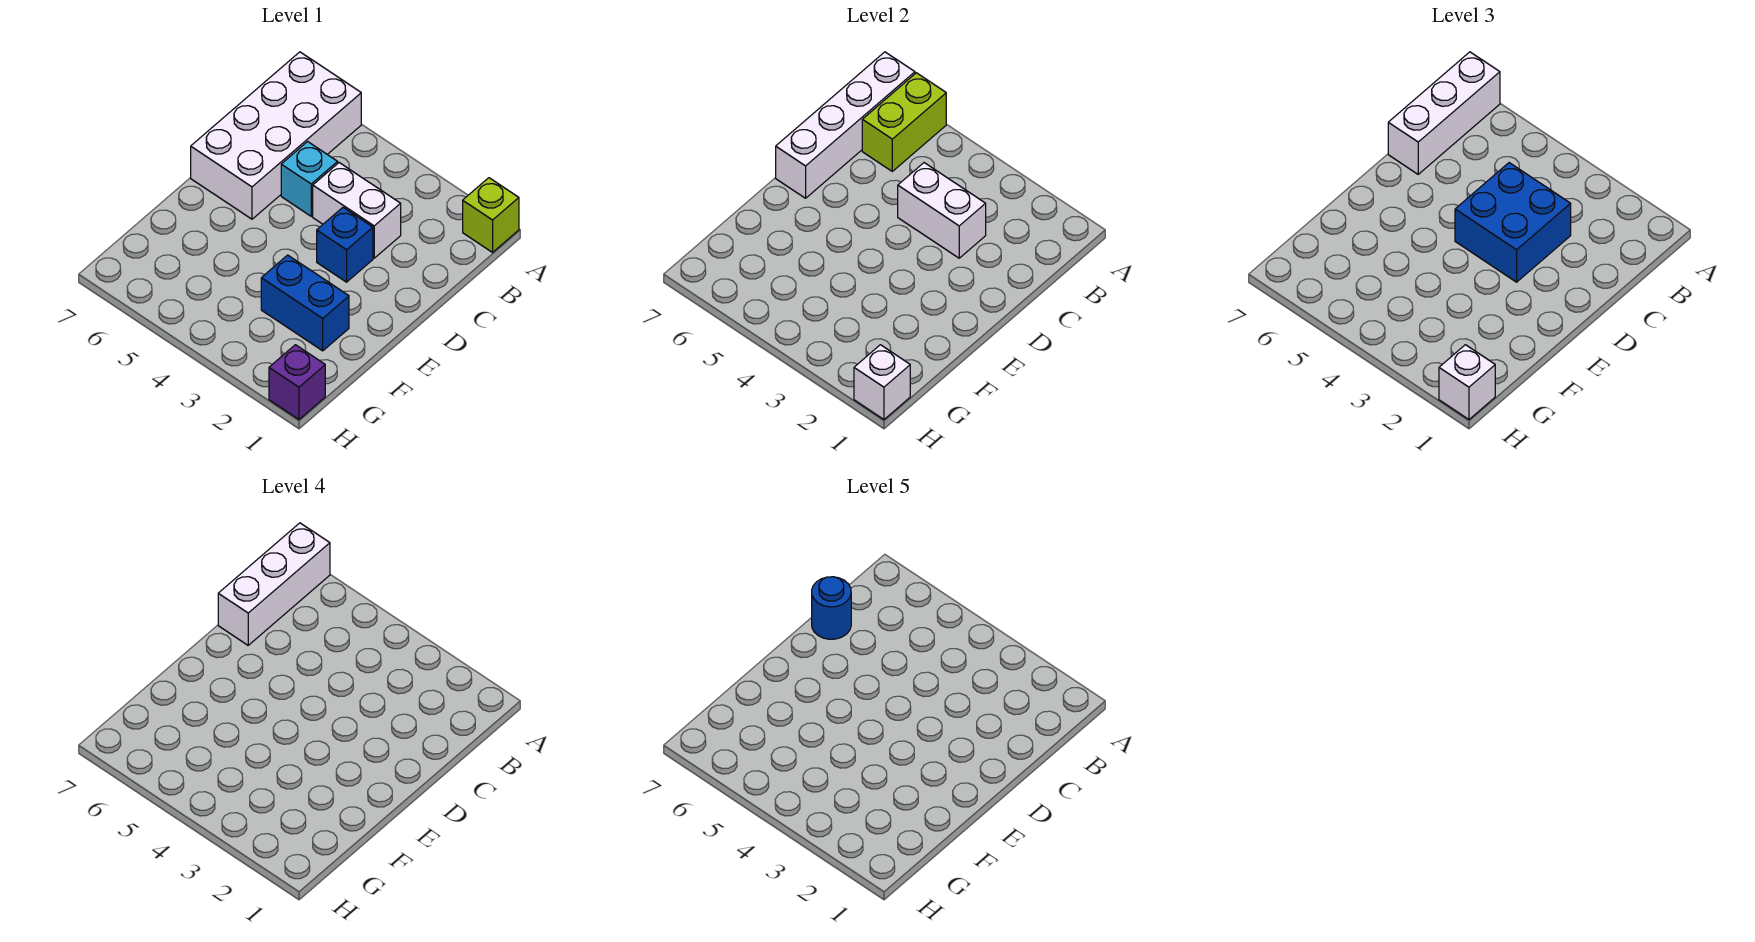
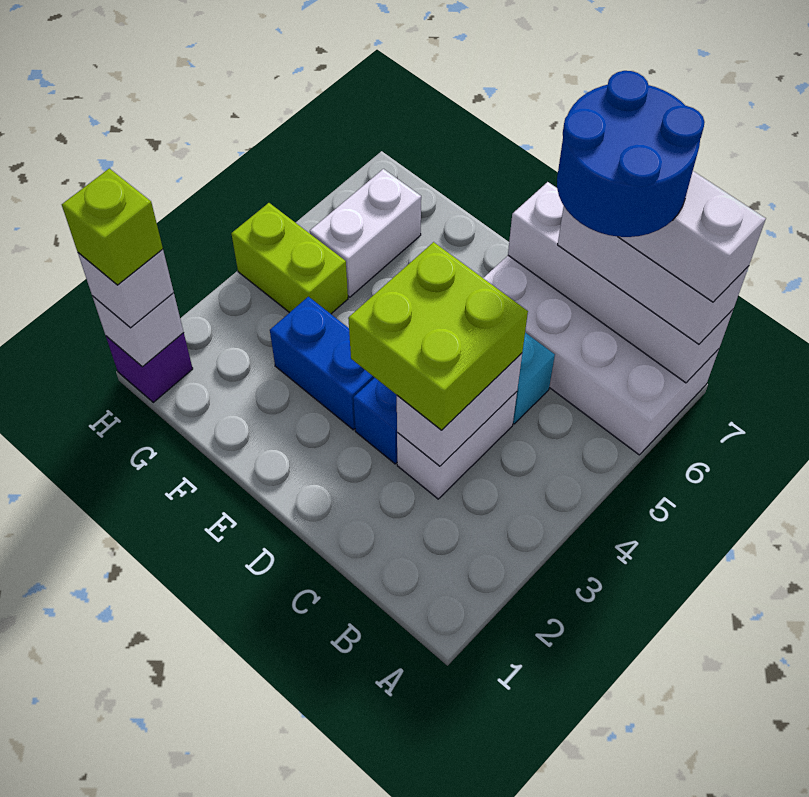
lime brick A1 level 1 -> lime brick H1 level 4
lime brick A6:B6 level 2 -> lime brick G4:H4 level 1
blue brick C3:D4 level 3 -> lime brick C3:D4 level 3
blue round brick C7 level 5 -> blue round brick B6:C7 level 5
blue brick F2:F3 level 1 -> blue brick E3:F3 level 1
none -> white brick G5:G6 level 1

